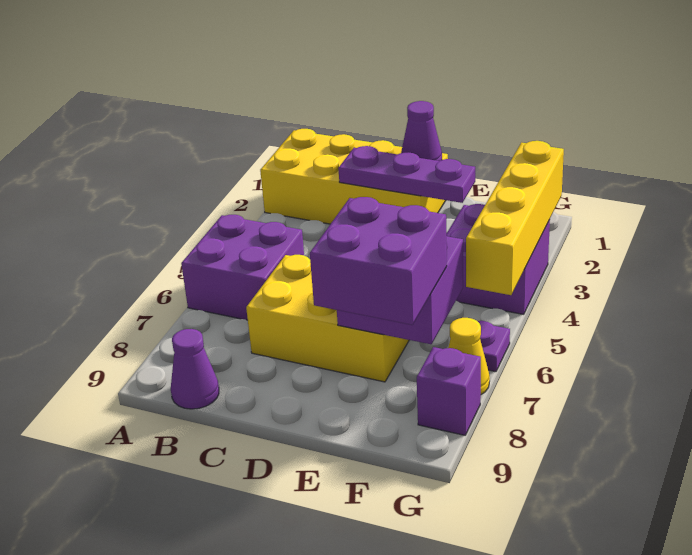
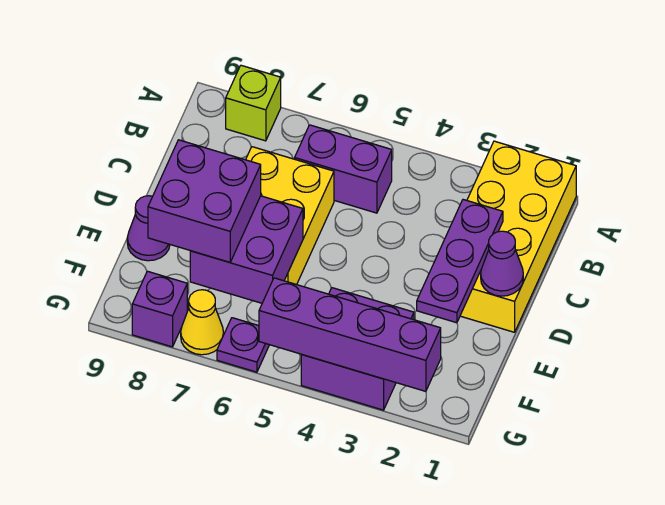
purple brick A5:B6 level 1 -> purple brick B5:B6 level 1
none -> lime brick A8 level 1
purple cone B9 level 1 -> purple cone E9 level 1
yellow brick G2:G5 level 2 -> purple brick G2:G5 level 2

